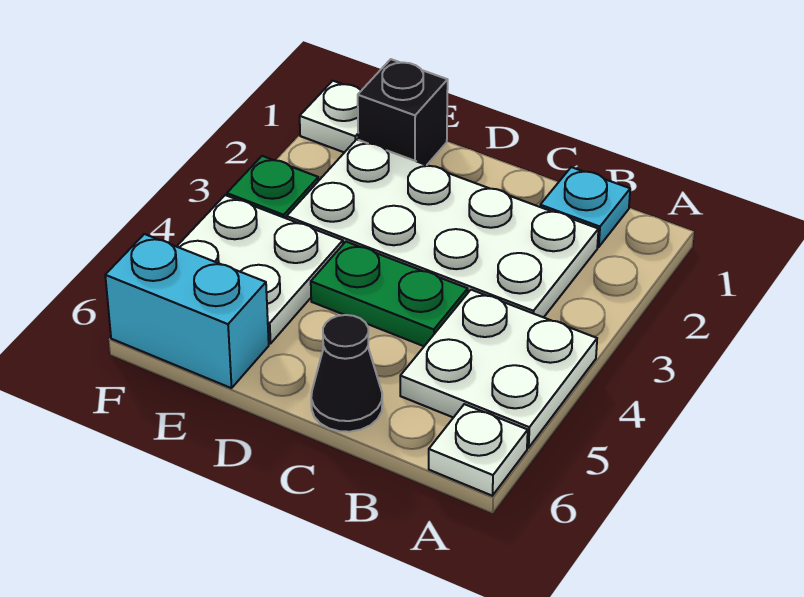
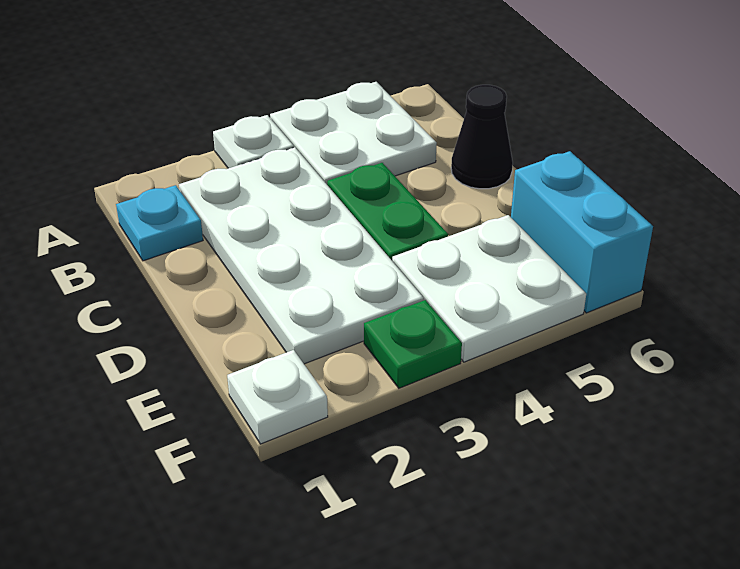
white plate A6 level 1 -> white plate A3 level 1
black brick E1 level 1 -> none

